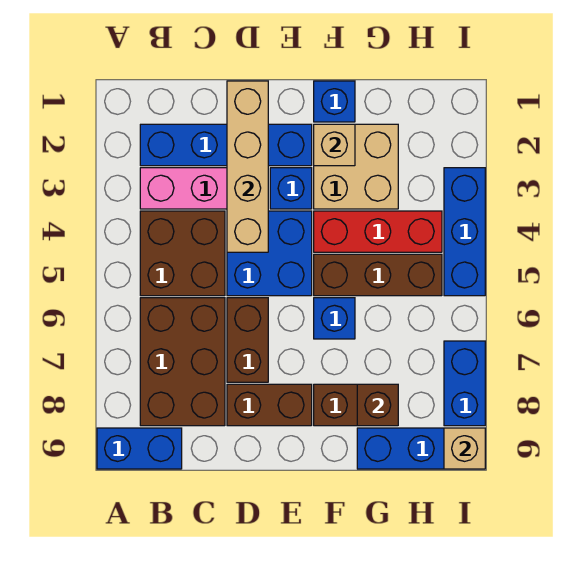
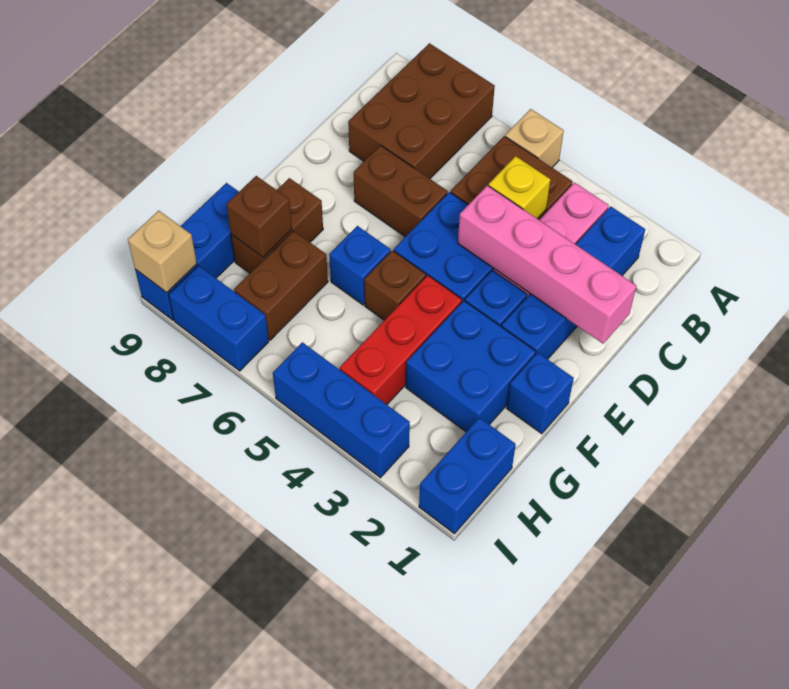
blue brick A9:B9 level 1 -> blue brick H1:I1 level 1
brown brick B6:C8 level 1 -> brown brick A7:C8 level 1
none -> yellow brick C4 level 2
tan brick D1:D4 level 2 -> pink brick D1:D4 level 2
brown brick D8:E8 level 1 -> brown brick G7:H7 level 1
tan brick F2:G3 level 1 -> blue brick F2:G3 level 1
tan brick F2 level 2 -> tan brick A5 level 1
brown brick F5:H5 level 1 -> brown brick F5 level 1

